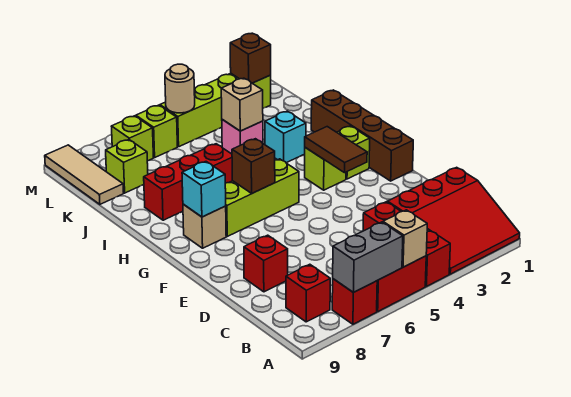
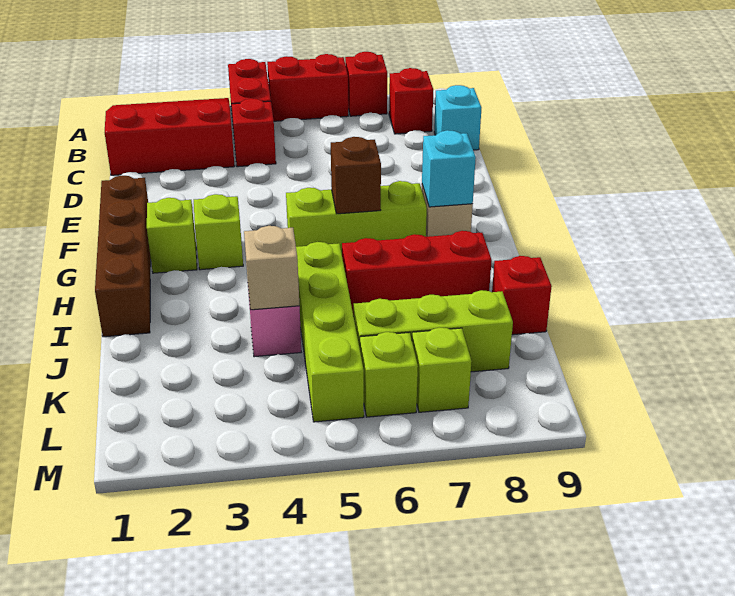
tan brick A5 level 2 -> none
grey brick A6:A7 level 2 -> none
red brick D8 level 1 -> red brick J9 level 1
brown tile F3:G3 level 2 -> none
cyan brick I3 level 1 -> cyan brick C9 level 1
lime brick K8 level 1 -> lime brick K6:K8 level 1
tan tile K9:M9 level 1 -> none
lime brick L2:L5 level 1 -> lime brick I5:L5 level 1
brown brick L2 level 2 -> none
tan round brick L5 level 2 -> none

